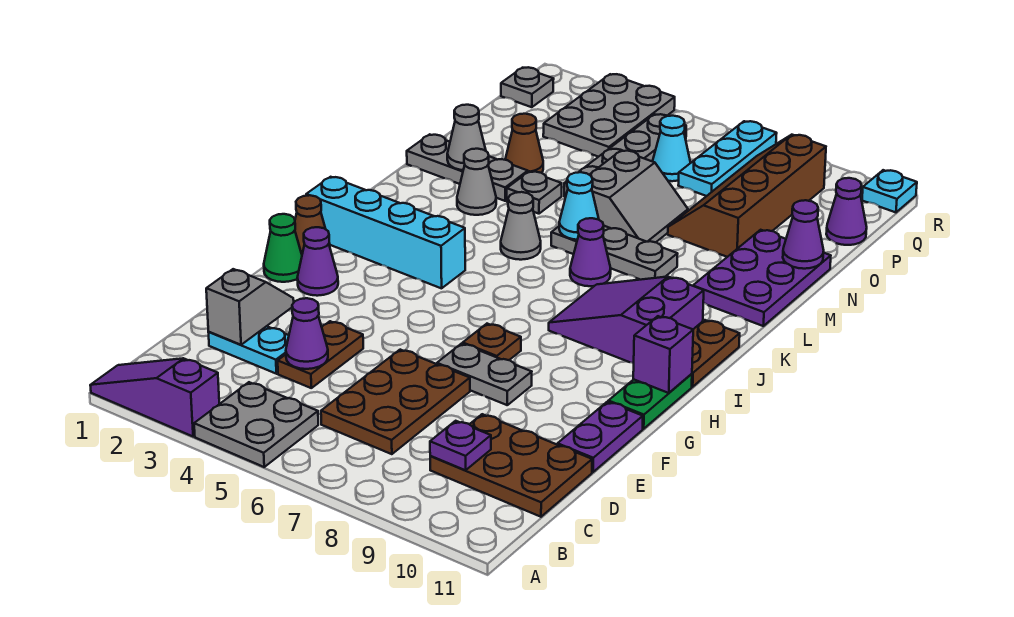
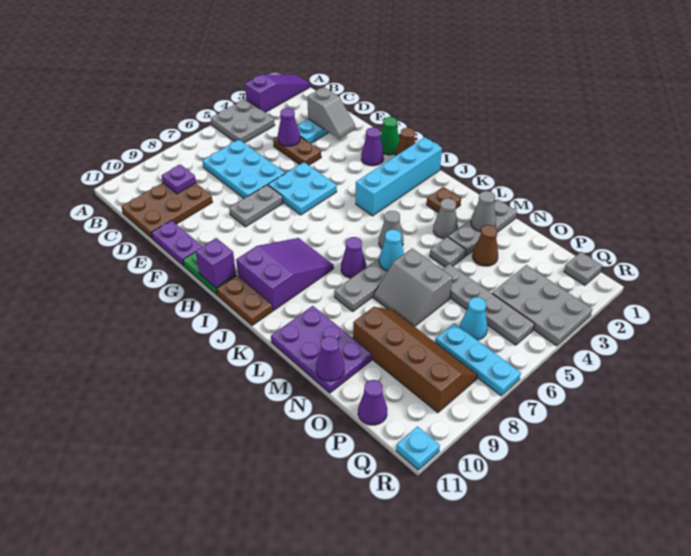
brown plate C6:E7 level 1 -> cyan plate C6:E7 level 1
none -> cyan plate F5:G6 level 1
brown plate G7 level 1 -> brown plate K2 level 1

